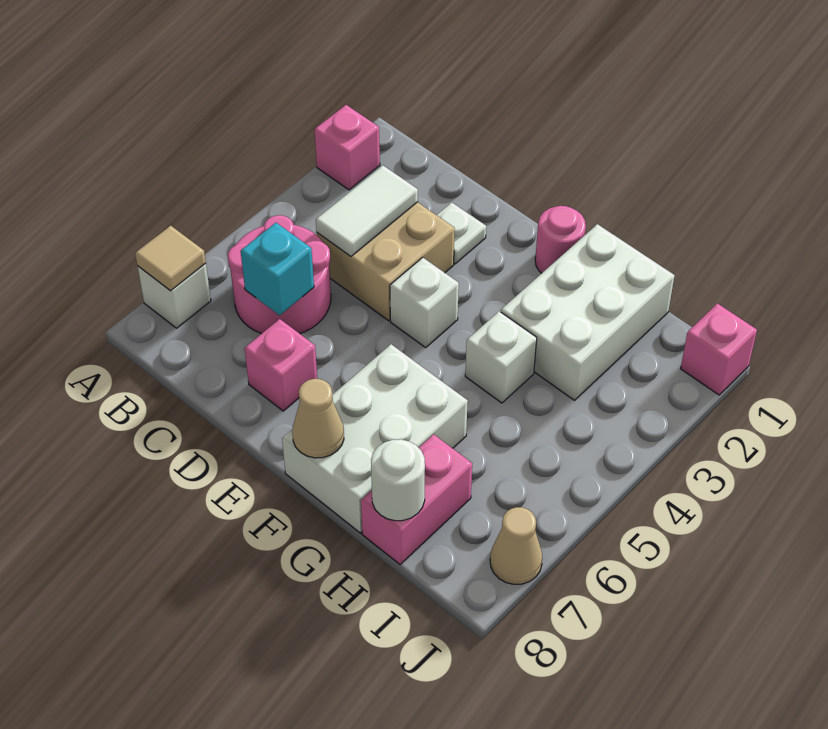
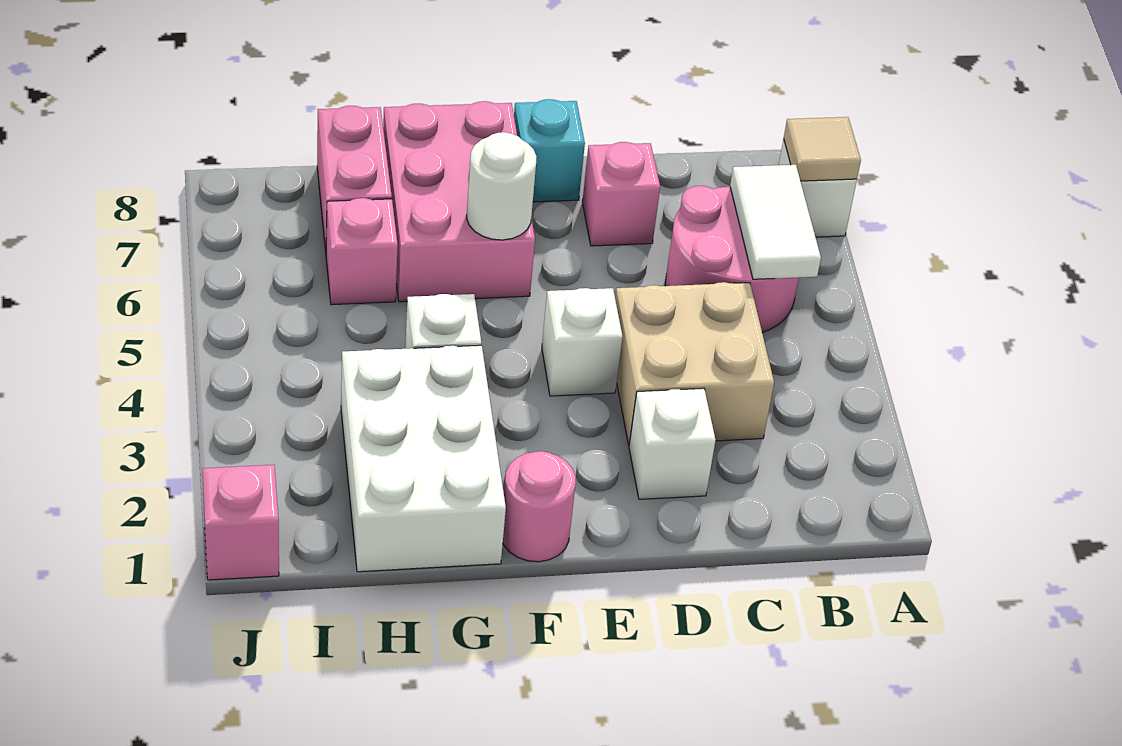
pink brick A2 level 1 -> pink brick H6 level 1
white tile C3:C4 level 2 -> white tile B5:B6 level 2
cyan brick C6 level 2 -> cyan brick E8 level 1
white plate D2 level 1 -> white brick D2 level 1
white brick F6:G8 level 1 -> pink brick F6:G8 level 1
tan cone F8 level 2 -> none
white round brick H8 level 2 -> white round brick F6 level 2
tan cone J7 level 1 -> none

